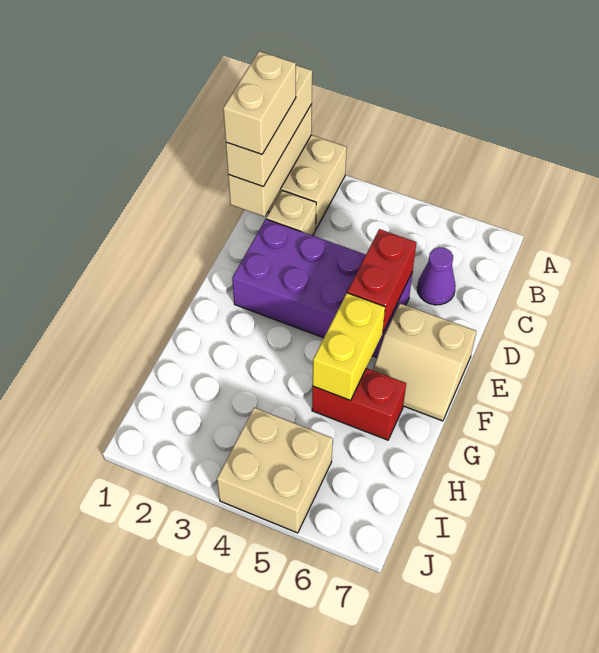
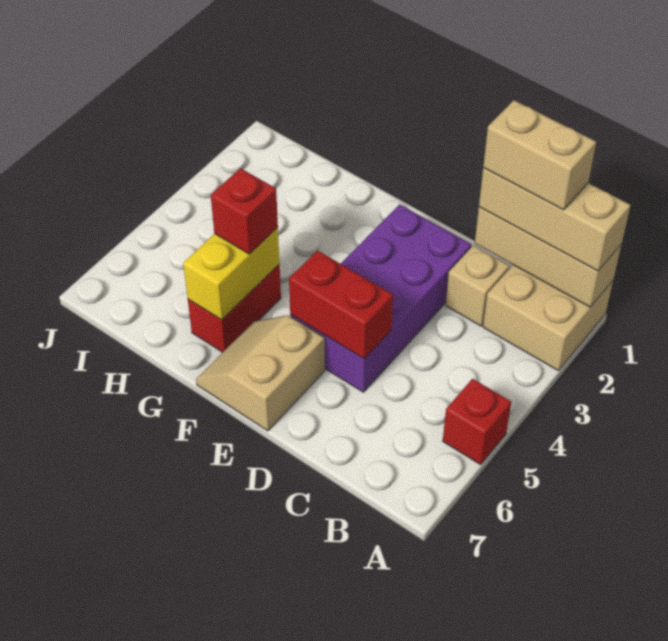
none -> red brick A5 level 1
purple cone C6 level 1 -> none
yellow brick F5:G5 level 2 -> yellow brick G5:G6 level 2
none -> red brick G5 level 3
tan brick I4:J5 level 1 -> none

